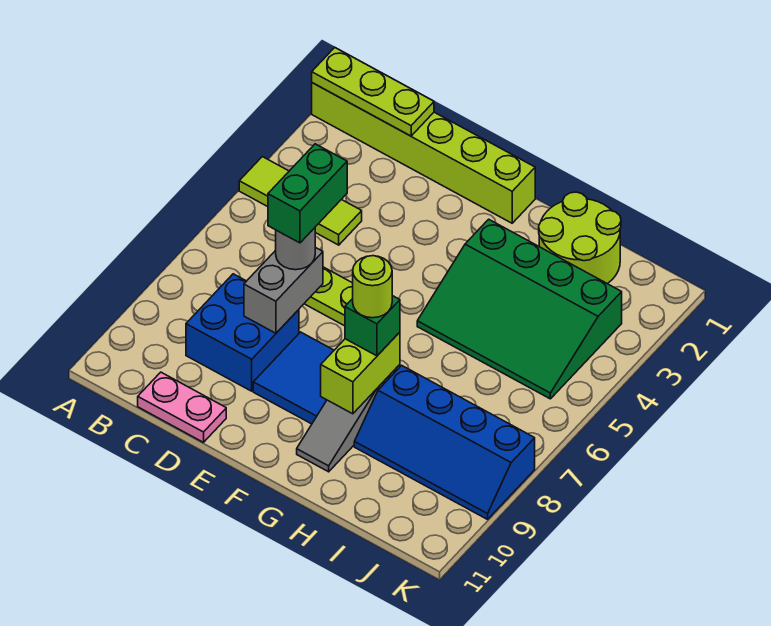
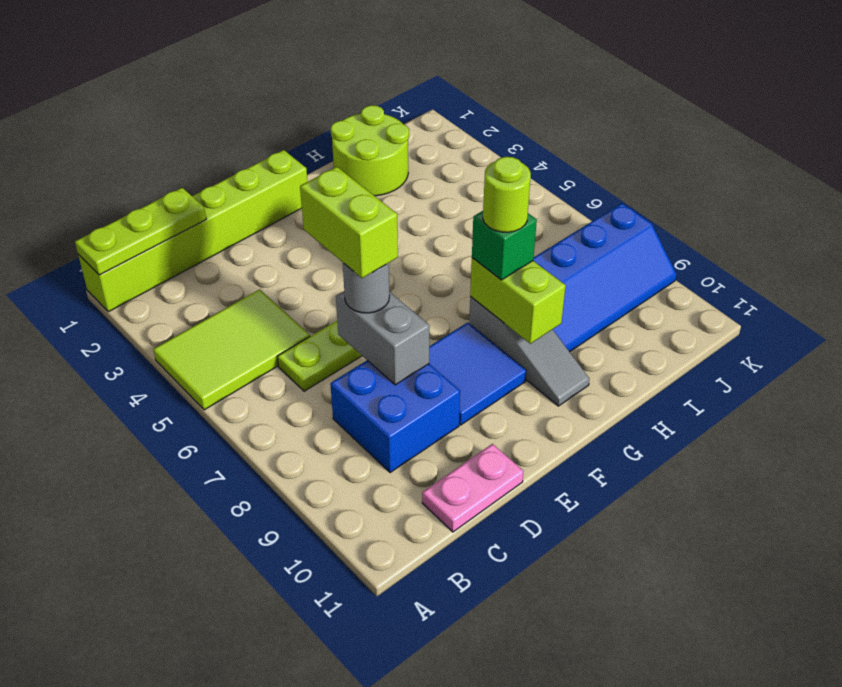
lime tile A4:C4 level 1 -> lime tile A4:C5 level 1
green brick D6:D7 level 4 -> lime brick D6:D7 level 4
green slope G3:J5 level 1 top 3 -> none

